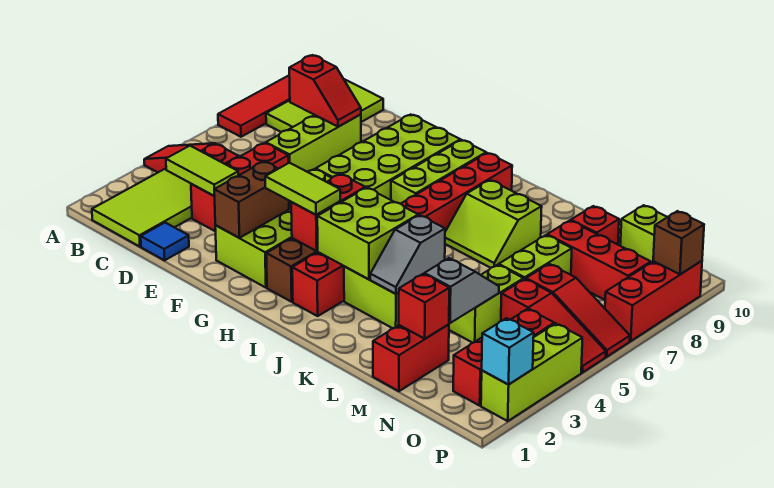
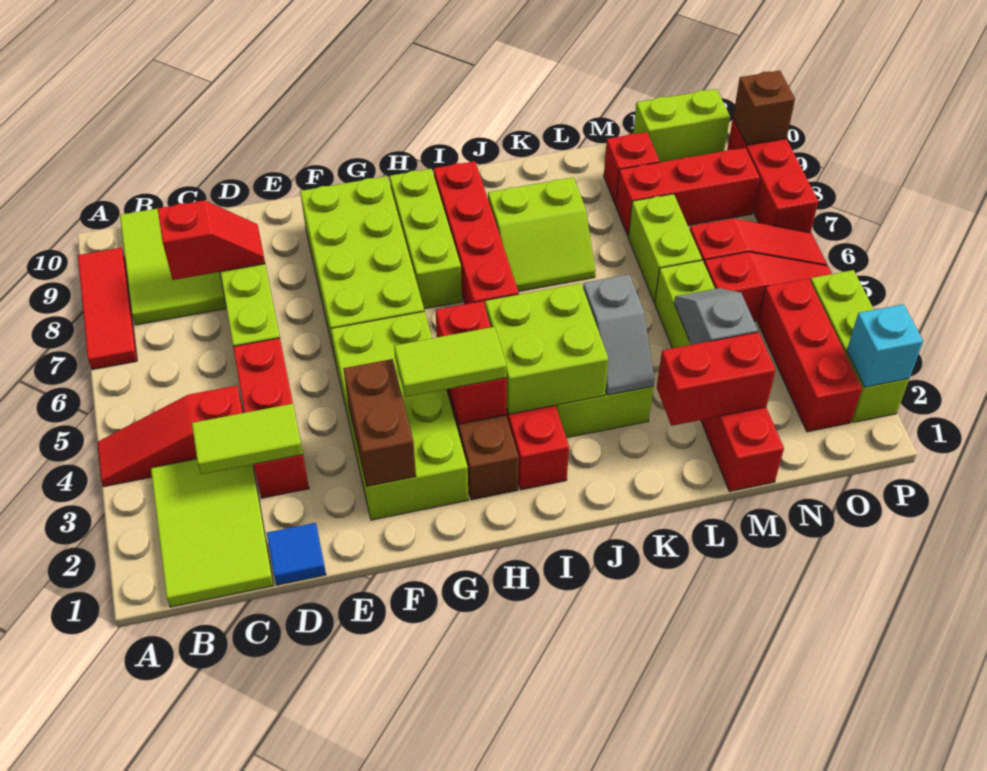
red brick M2 level 2 -> red brick L2:M2 level 2

